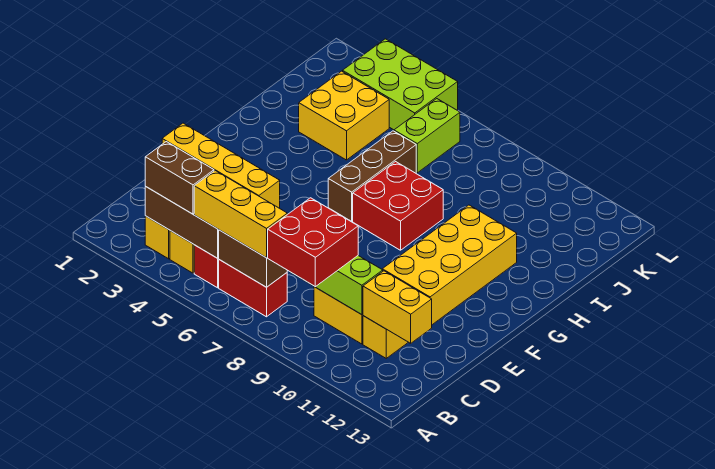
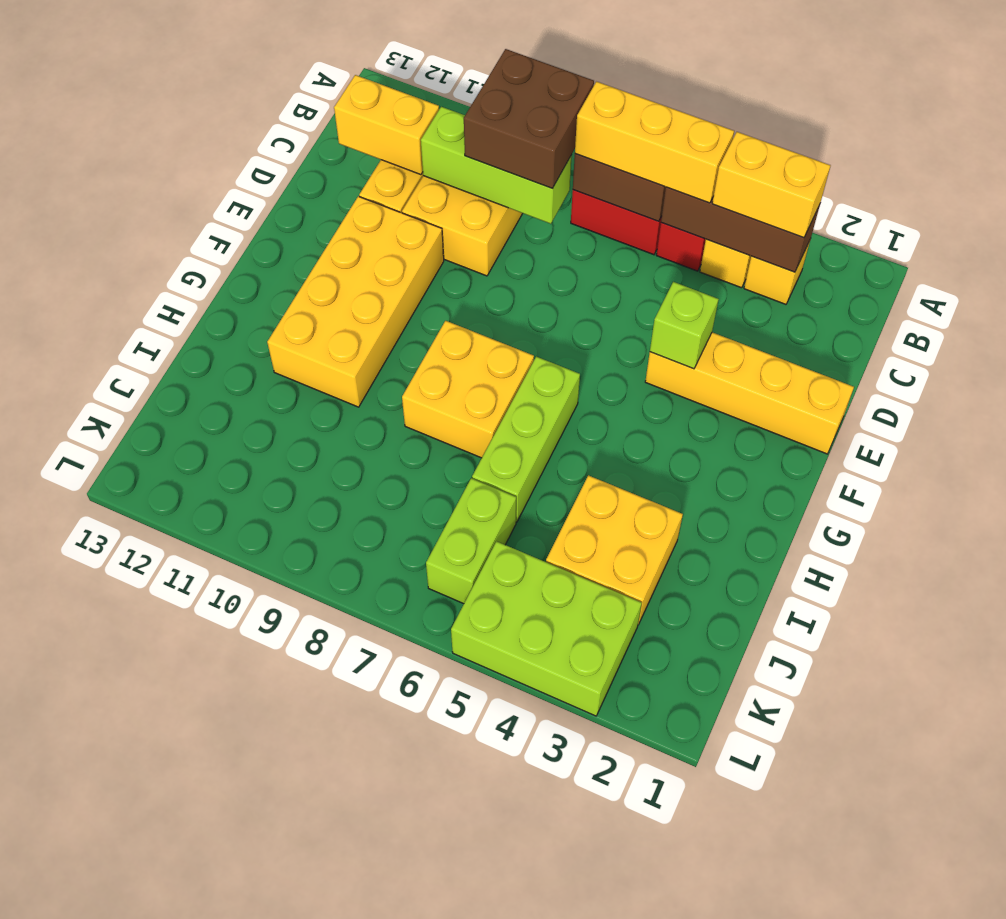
brown brick B3:B4 level 3 -> yellow brick B3:B4 level 3
red brick B8:C9 level 3 -> brown brick B8:C9 level 3
none -> lime brick E4 level 2
brown brick G6:I6 level 1 -> lime brick G6:I6 level 1
red brick G7:H8 level 1 -> yellow brick G7:H8 level 1

